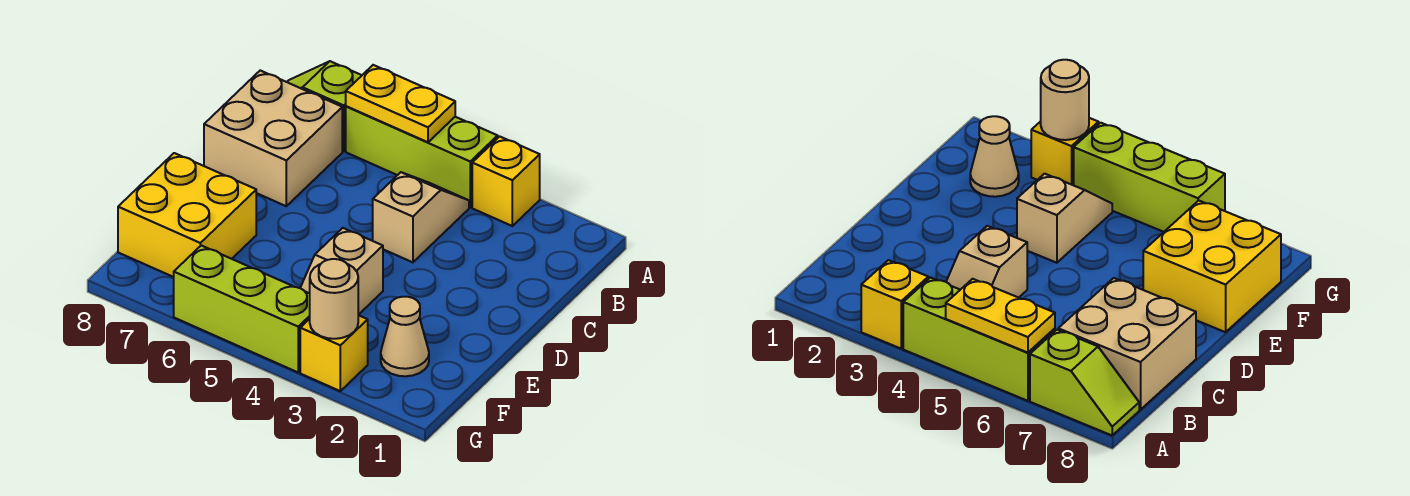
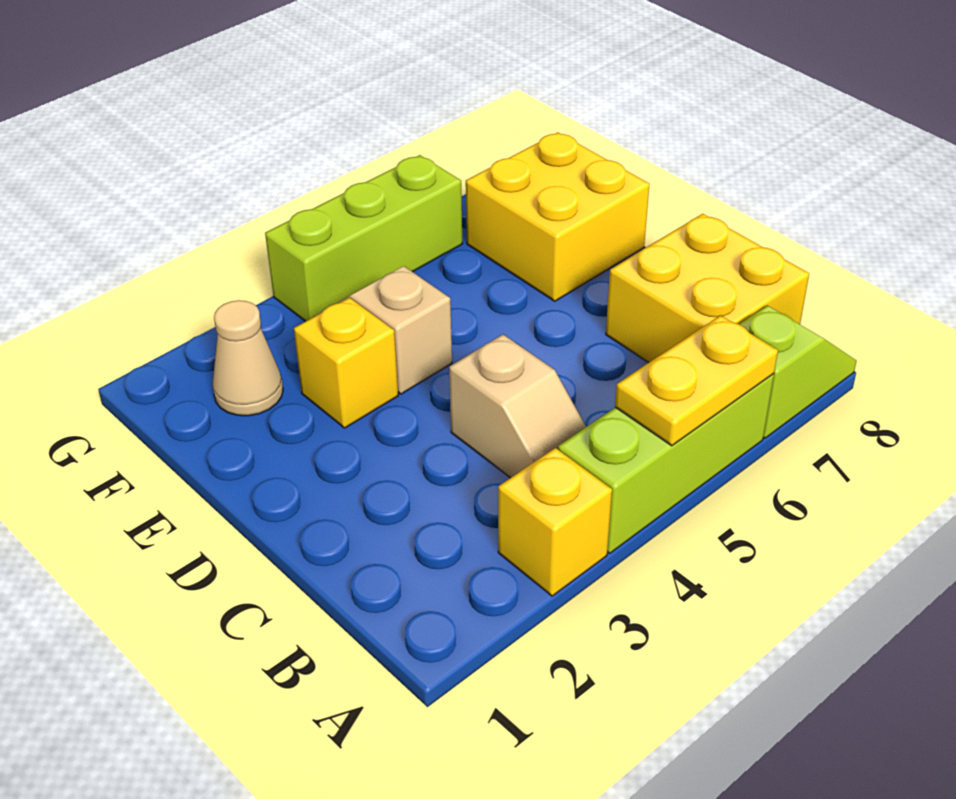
tan brick B7:C8 level 1 -> yellow brick B7:C8 level 1
yellow brick G3 level 1 -> yellow brick E3 level 1
tan round brick G3 level 2 -> none

